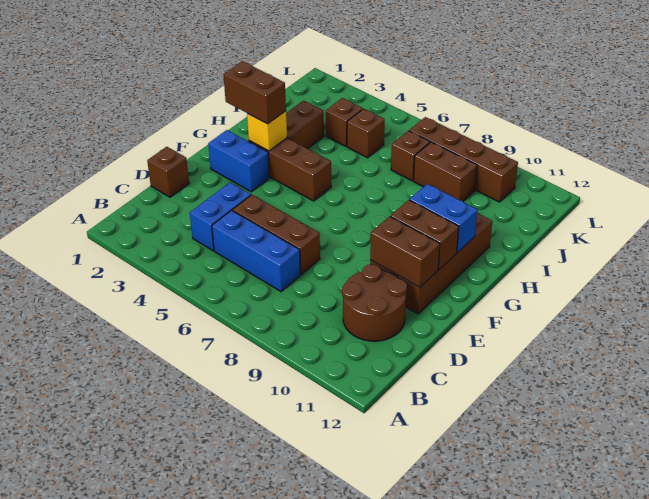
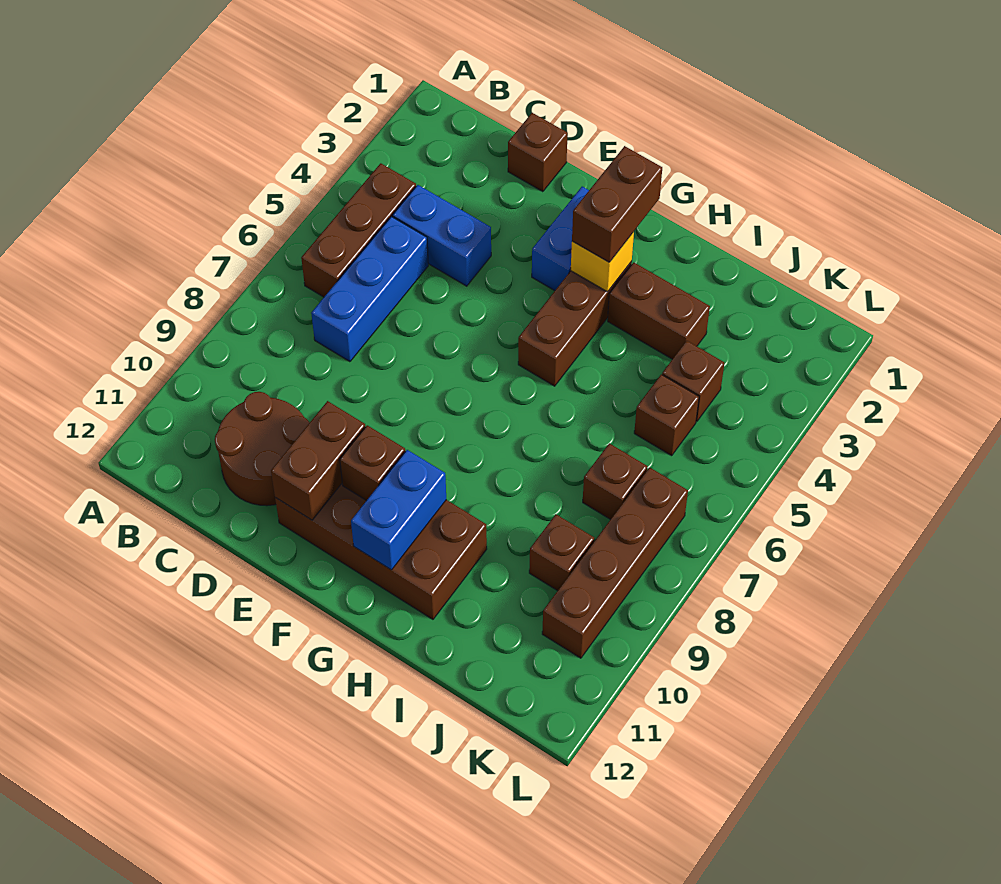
brown brick D5:D7 level 1 -> brown brick B4:B6 level 1
brown brick F10:F11 level 2 -> brown brick F10 level 2
brown brick J8:J9 level 1 -> brown brick J9 level 1

